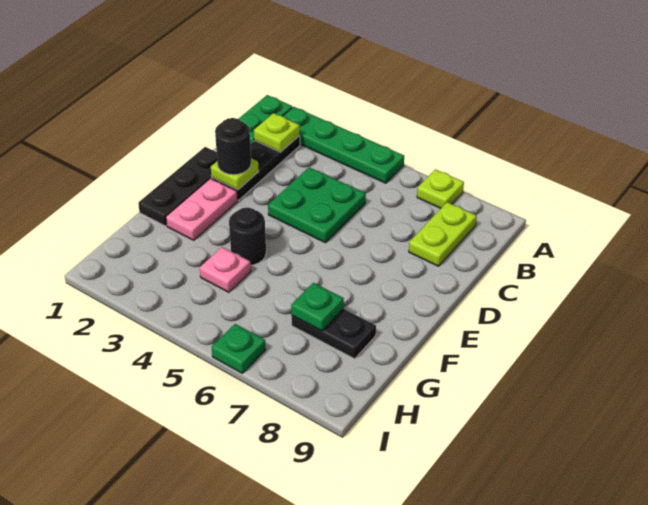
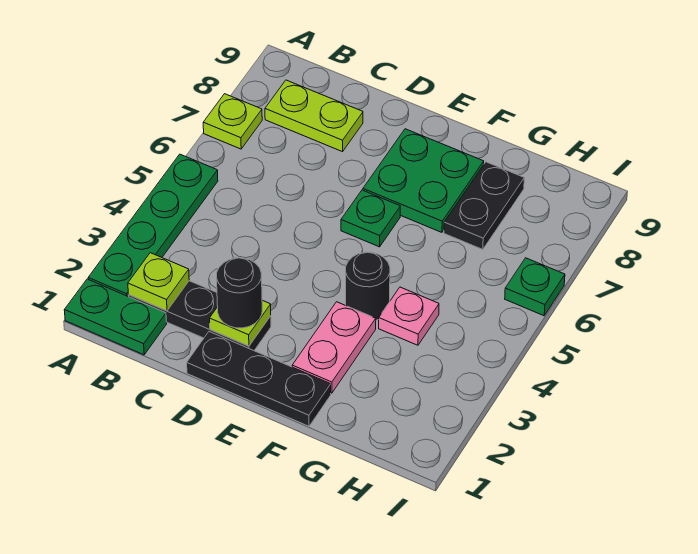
green plate C4:D5 level 1 -> green plate E7:F8 level 1
pink plate E2:F2 level 1 -> pink plate F2:F3 level 1
green plate G7 level 2 -> green plate E6 level 1

